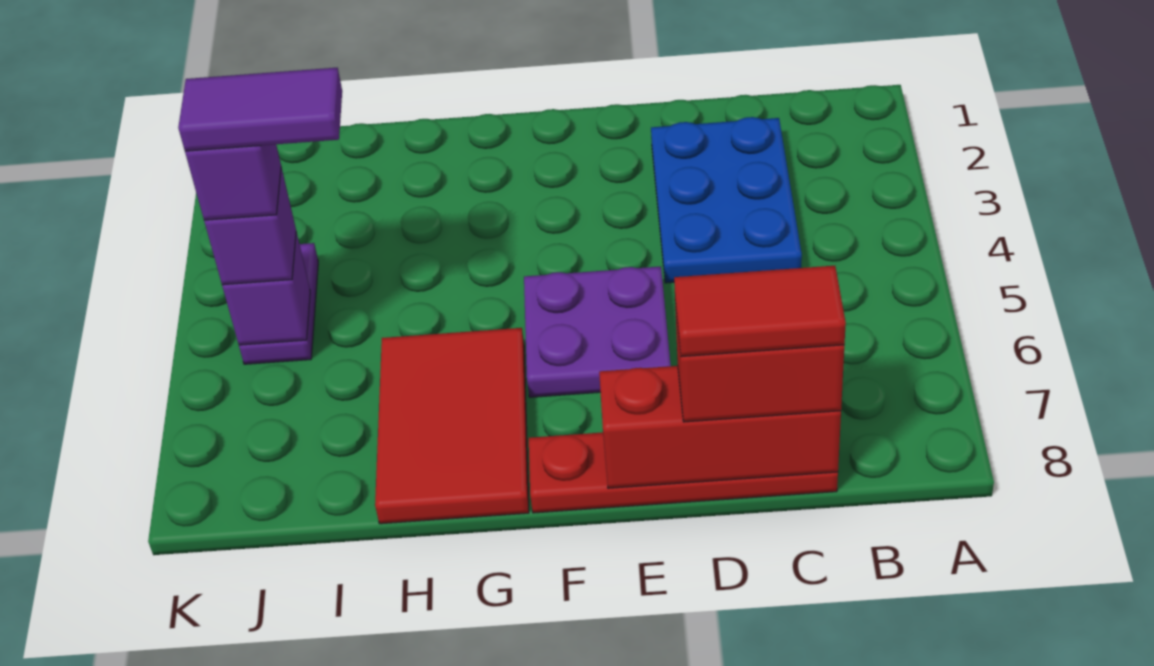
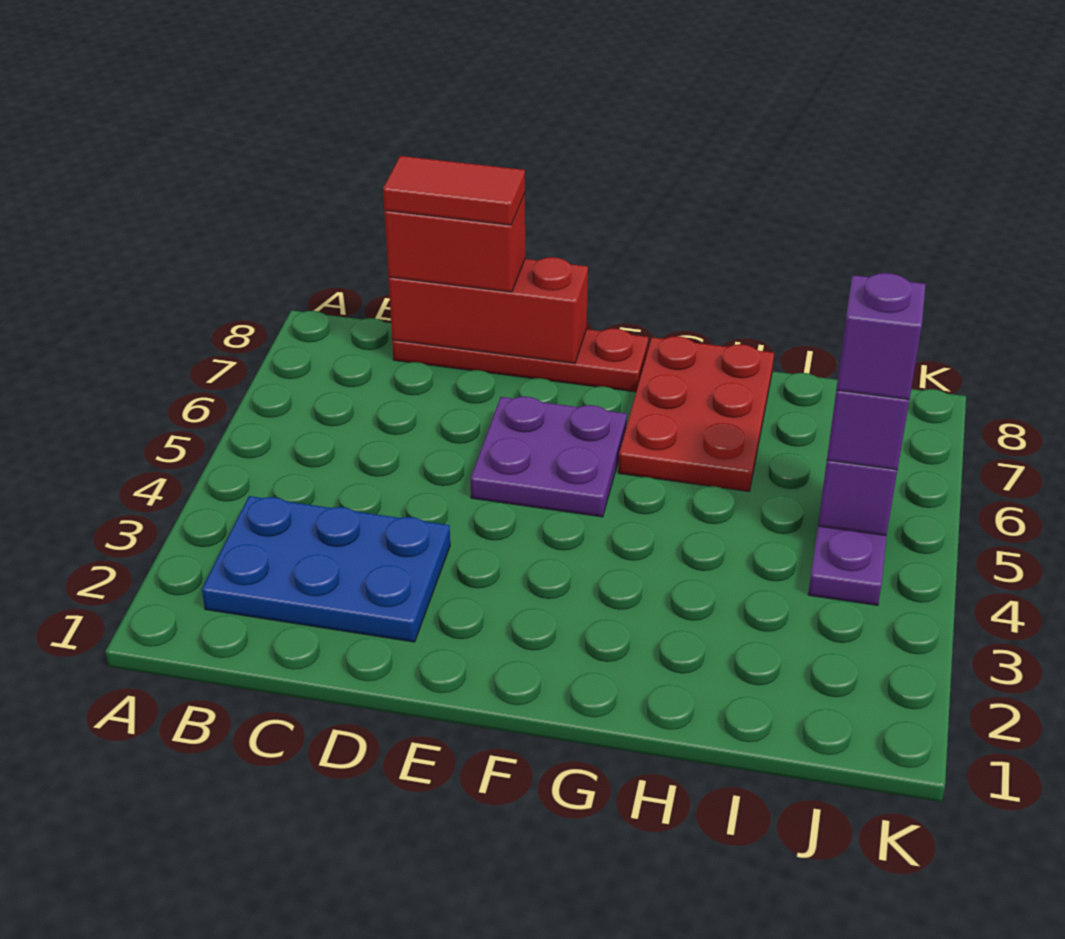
blue plate C2:D4 level 1 -> blue plate B2:D3 level 1
red tile G6:H8 level 1 -> red plate G6:H8 level 1
purple tile I5:J5 level 5 -> none

